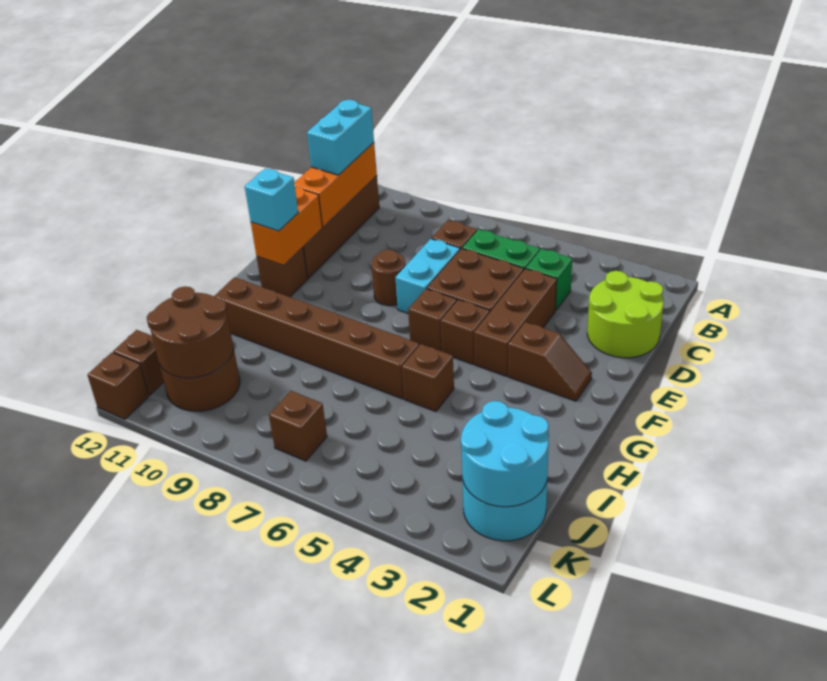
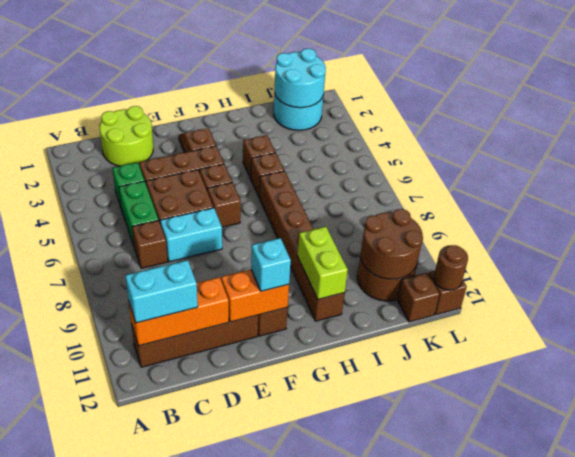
brown round brick E8 level 1 -> brown round brick L12 level 2
none -> lime brick H10:H11 level 2
brown brick K7 level 1 -> brown brick H4 level 1

